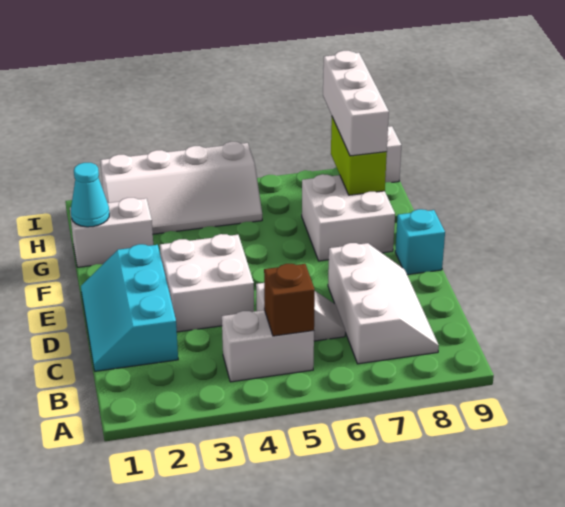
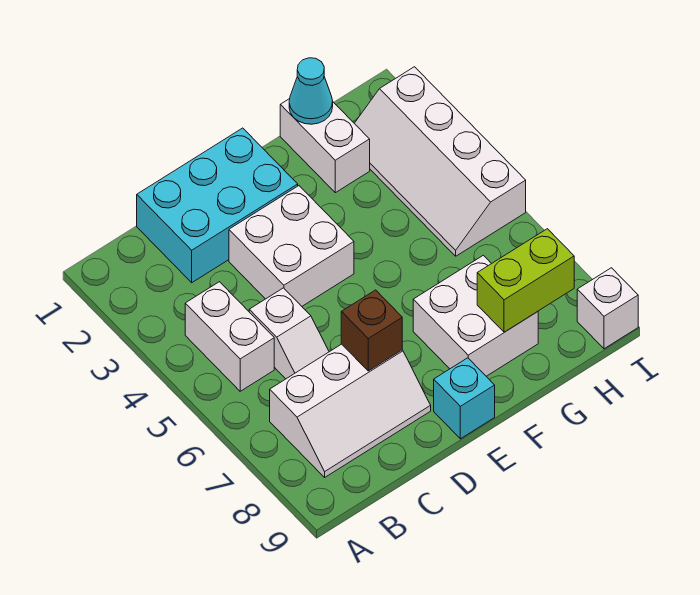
brown brick B5 level 2 -> brown brick D7 level 2
cyan slope C1:E2 level 1 top 2 -> cyan brick C1:E2 level 1
white brick G8:I8 level 3 -> none

